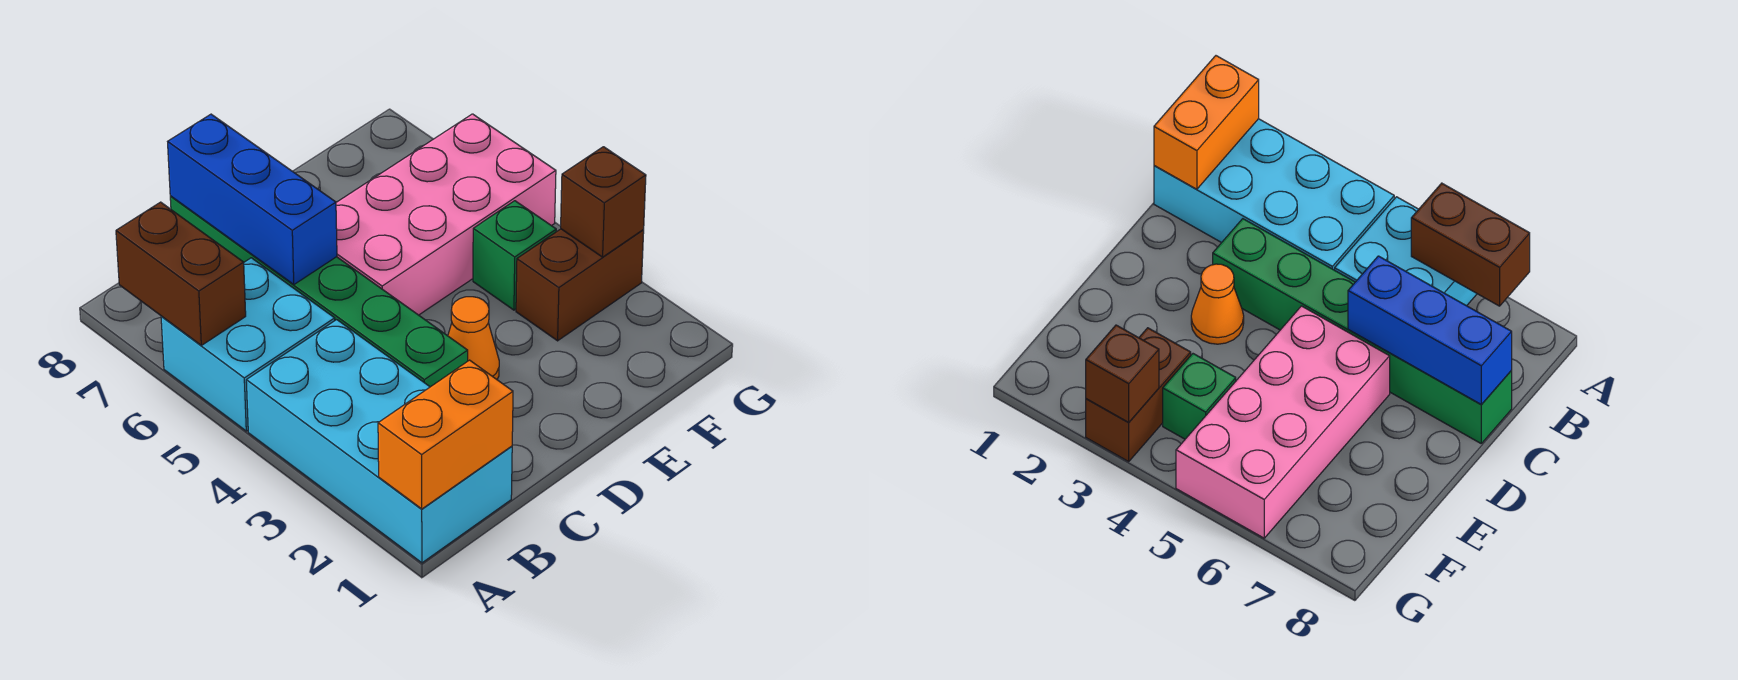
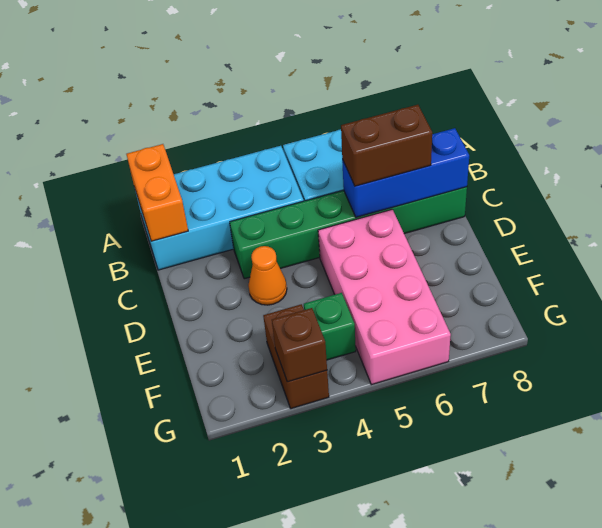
brown brick A6:A7 level 2 -> brown brick C6:C7 level 3

